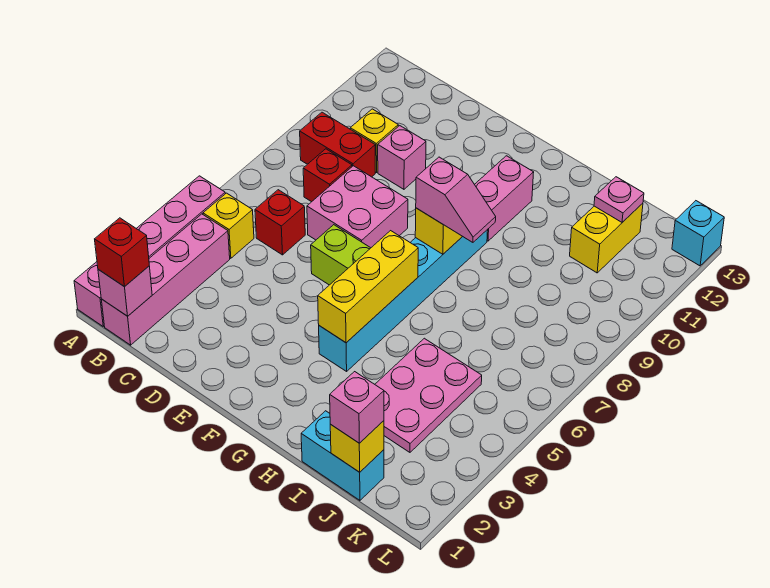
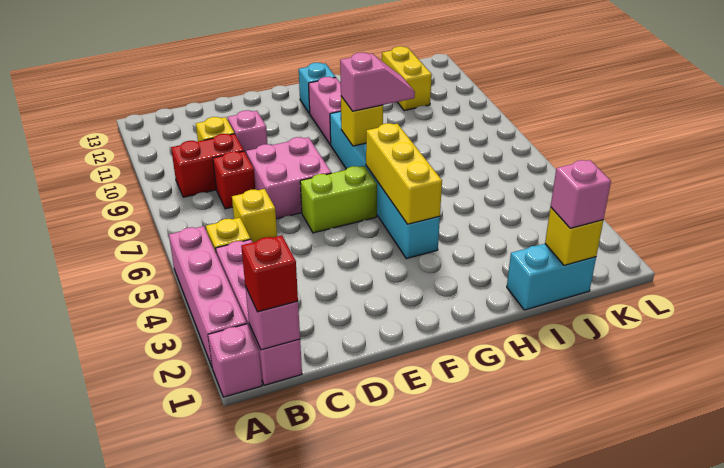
red brick C6 level 1 -> yellow brick C6 level 1
pink plate I3:J5 level 1 -> none
pink plate J12 level 2 -> none
cyan brick L13 level 1 -> cyan brick G12 level 1

